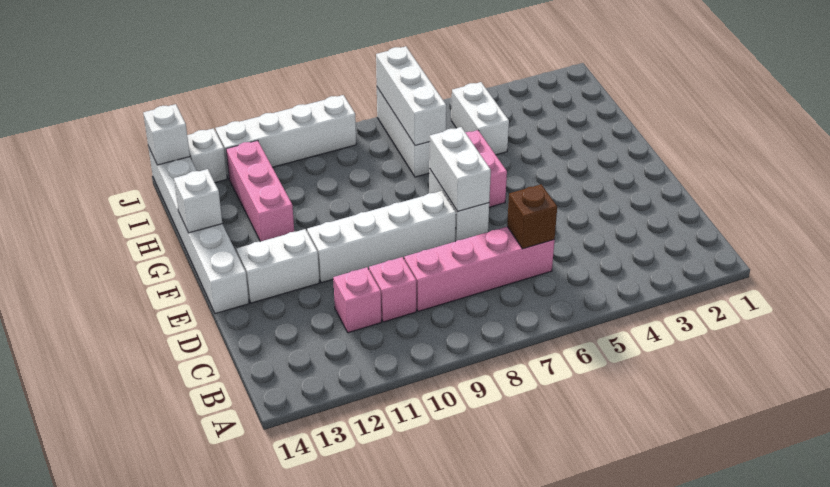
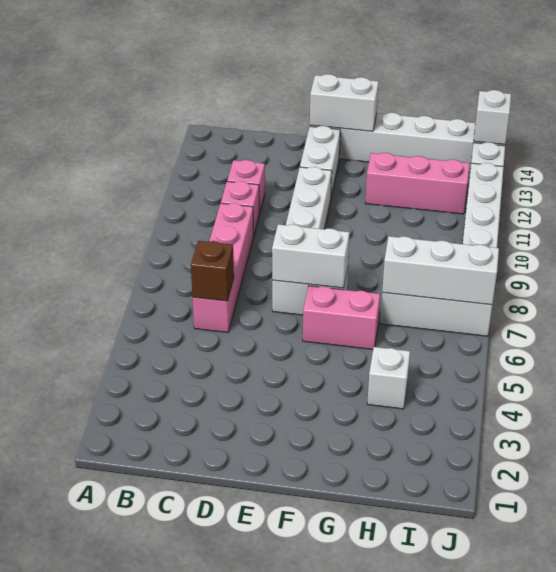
white brick G14 level 2 -> white brick H4 level 1
white brick H5:I5 level 1 -> white brick E14:F14 level 2

